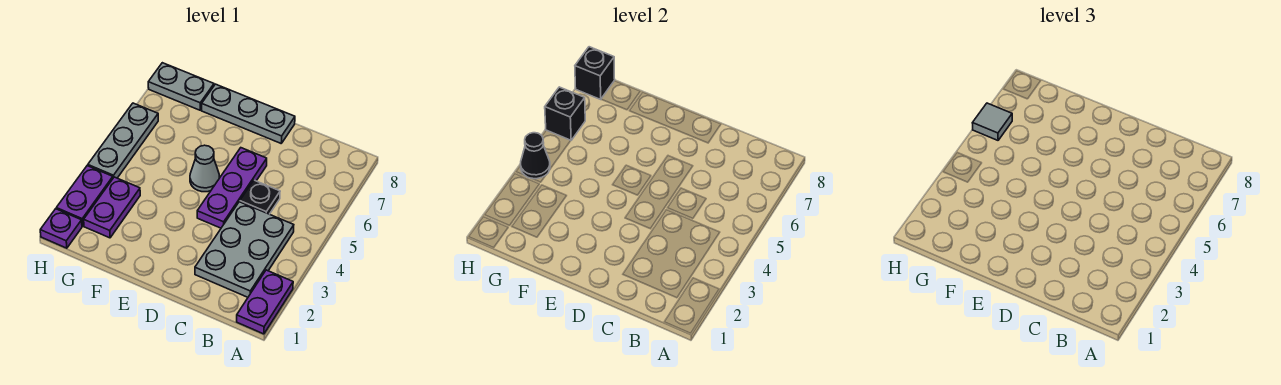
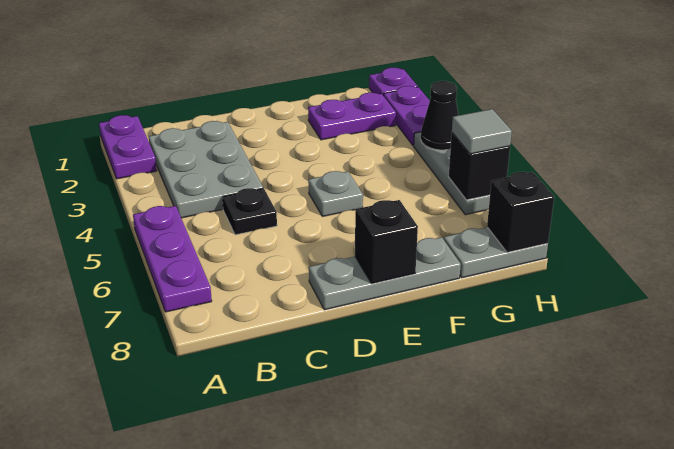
purple plate D4:D6 level 1 -> purple plate A5:A7 level 1
grey cone E5 level 1 -> grey plate E5 level 1
none -> black brick E8 level 2
purple plate G2:G3 level 1 -> purple plate F2:G2 level 1

